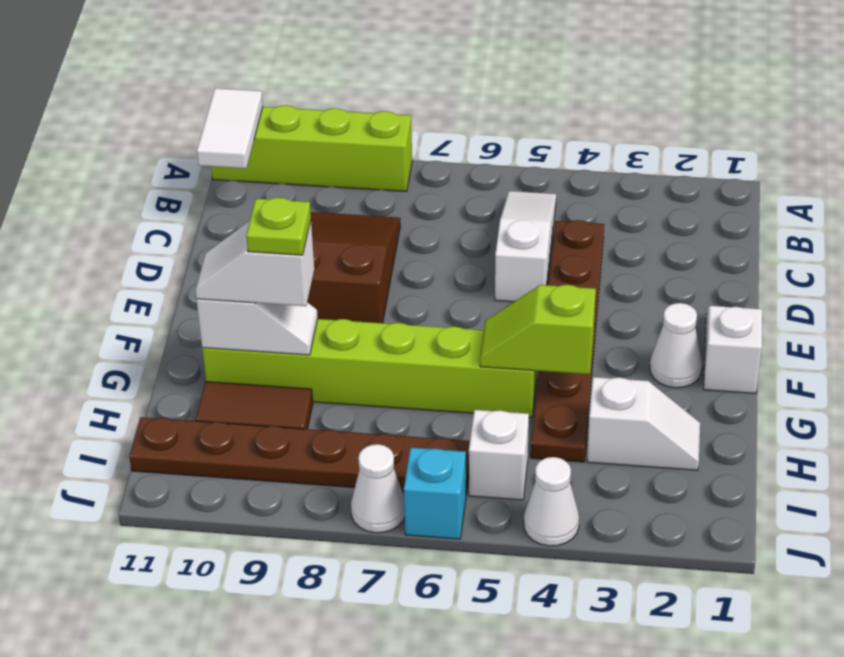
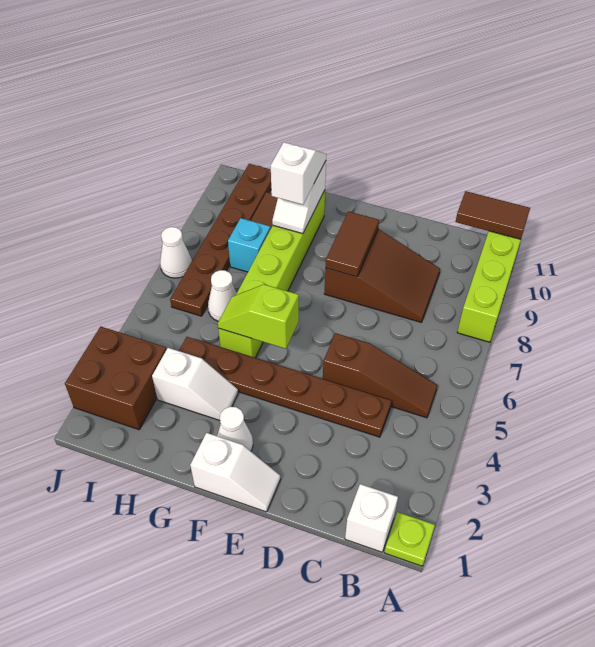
white tile A11:B11 level 2 -> brown tile A11:B11 level 2
white slope B5:D5 level 1 top D -> brown slope B5:D5 level 1 top D
none -> brown tile E8:E9 level 2
lime slope G4:G5 level 2 top 4 -> lime slope F5:G5 level 2 top F
lime plate G9 level 4 -> lime plate A1 level 1
white slope H2:H3 level 1 top 3 -> white slope G3:H3 level 1 top H
none -> brown brick I2:J3 level 1
white brick I5 level 1 -> white brick B1 level 1
white cone J4 level 1 -> white cone H6 level 1
cyan brick J6 level 1 -> cyan brick H8 level 1

